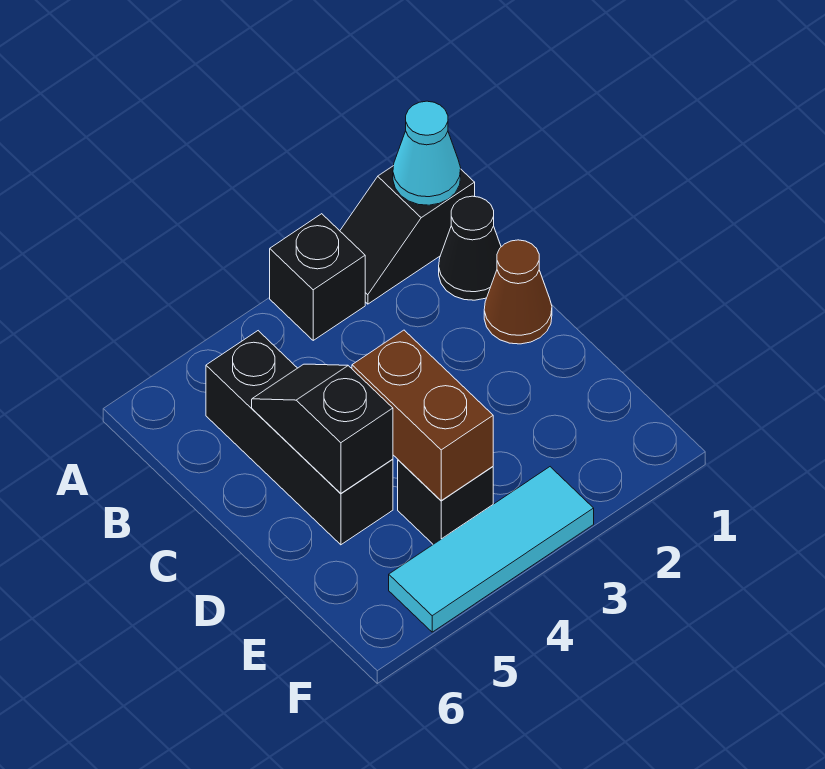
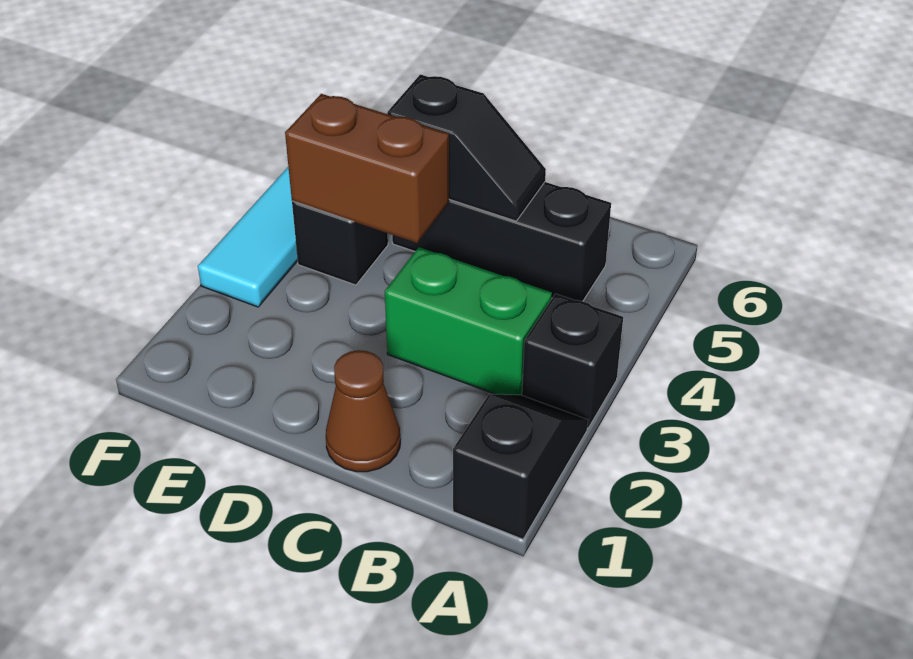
cyan cone A1 level 2 -> none
black cone B1 level 1 -> none
none -> green brick B3:C3 level 1

